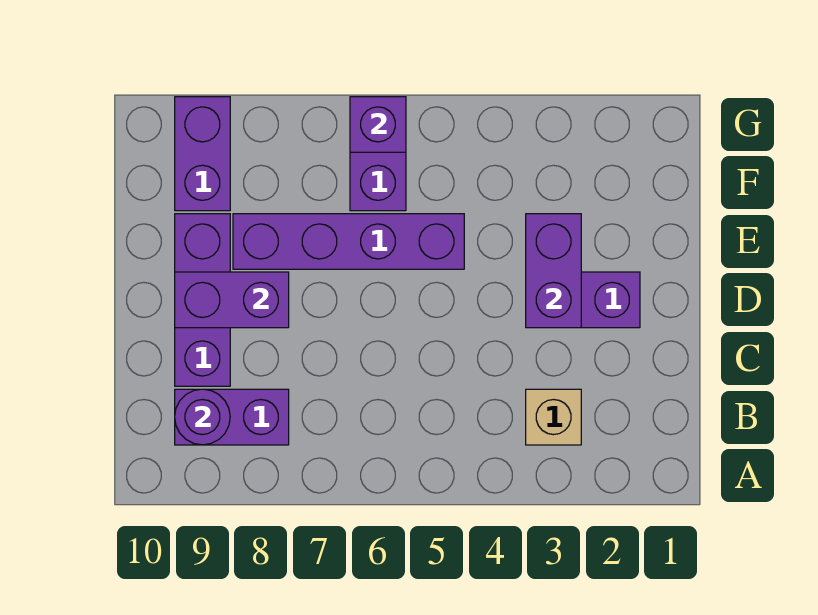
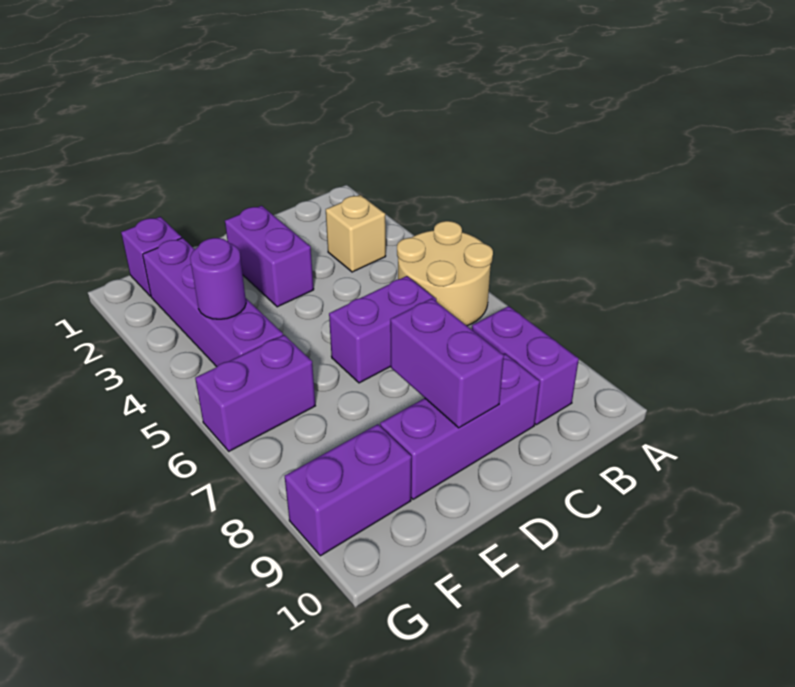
none -> tan round brick A5:B6 level 1
purple round brick B9 level 2 -> purple round brick F4 level 2
purple brick D3:E3 level 2 -> purple brick C6:D6 level 1
purple brick E5:E8 level 1 -> purple brick F2:F5 level 1
purple brick G6 level 2 -> purple brick F1 level 1

